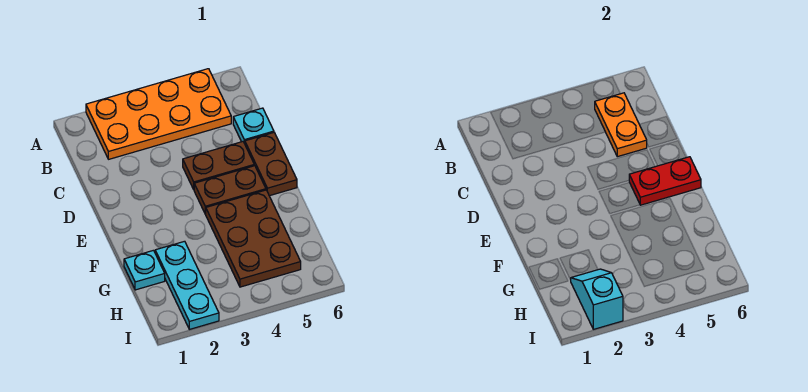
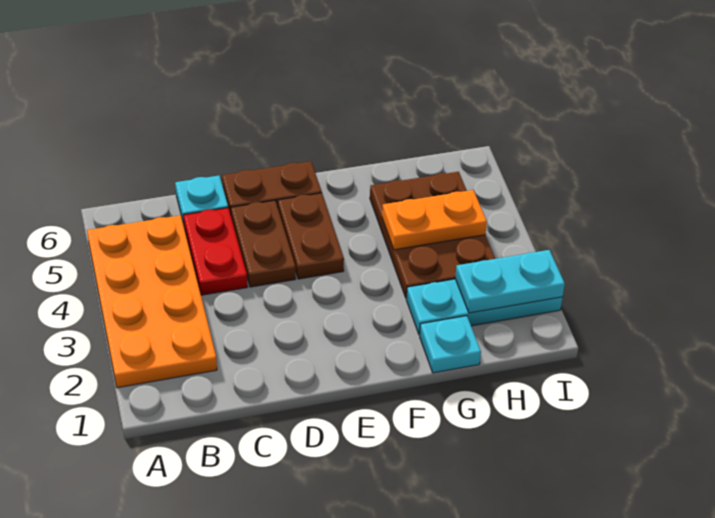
orange plate B5:C5 level 2 -> orange plate G4:H4 level 2
red plate E5:E6 level 2 -> red plate C4:C5 level 1
brown plate F4:H5 level 1 -> brown plate G3:H5 level 1
cyan slope H2:I2 level 2 top I -> cyan plate H2:I2 level 2

